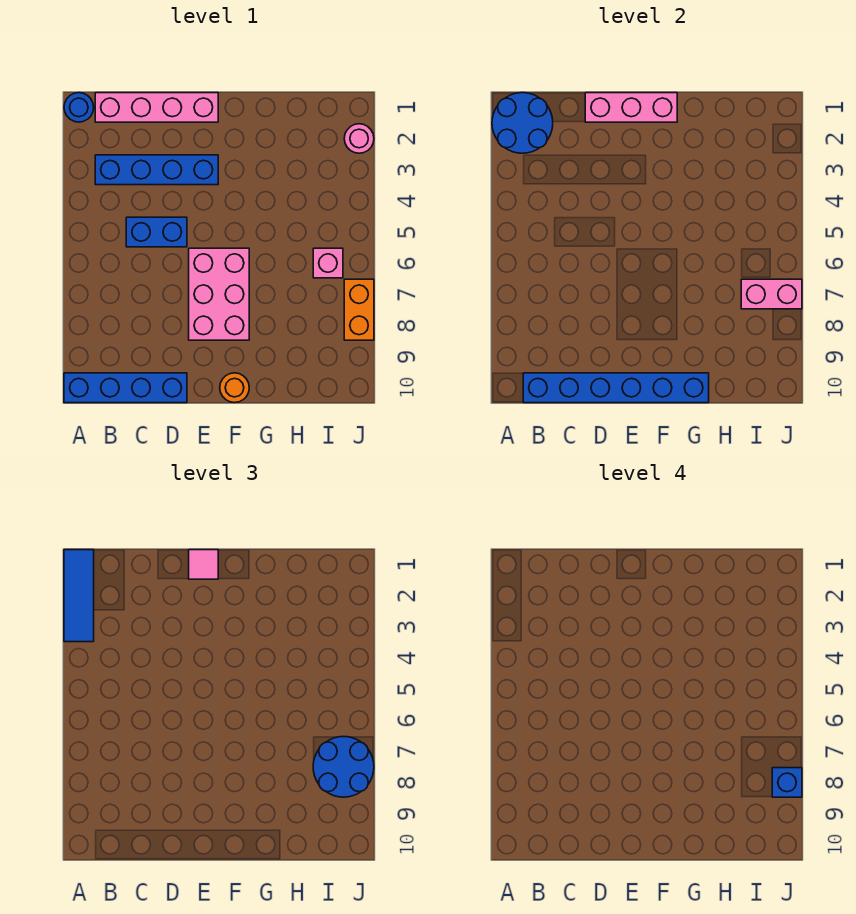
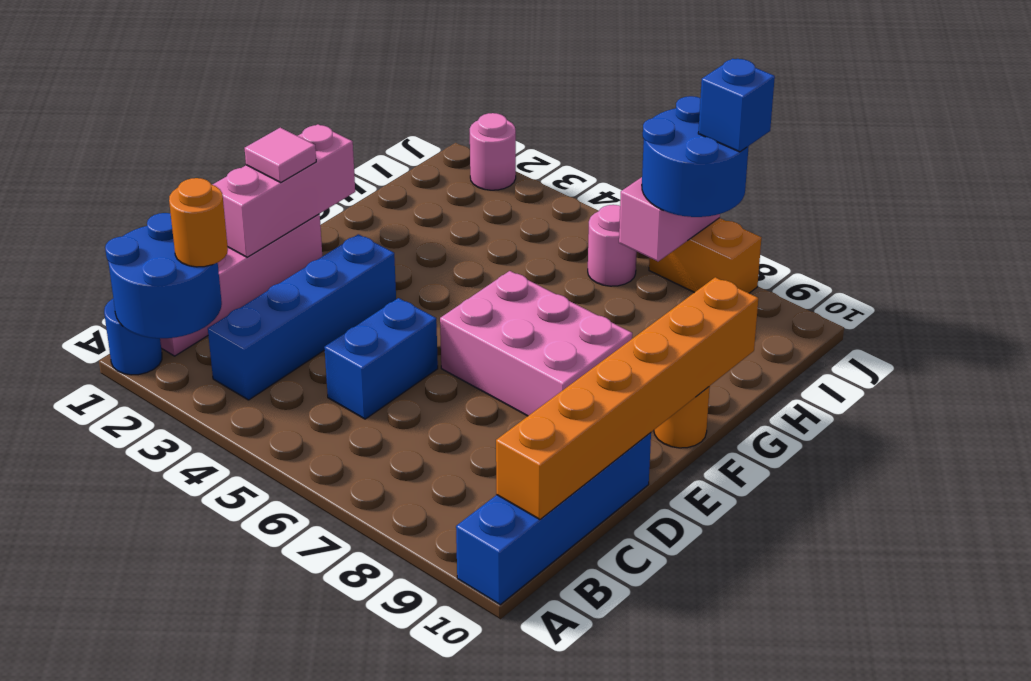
blue tile A1:A3 level 3 -> none
none -> orange round brick B2 level 3
blue brick B10:G10 level 2 -> orange brick B10:G10 level 2
pink brick I6 level 1 -> pink round brick I6 level 1

